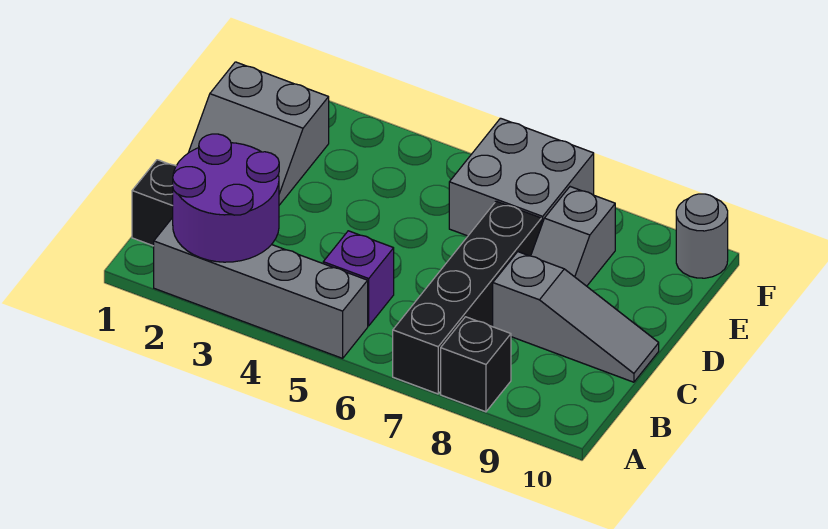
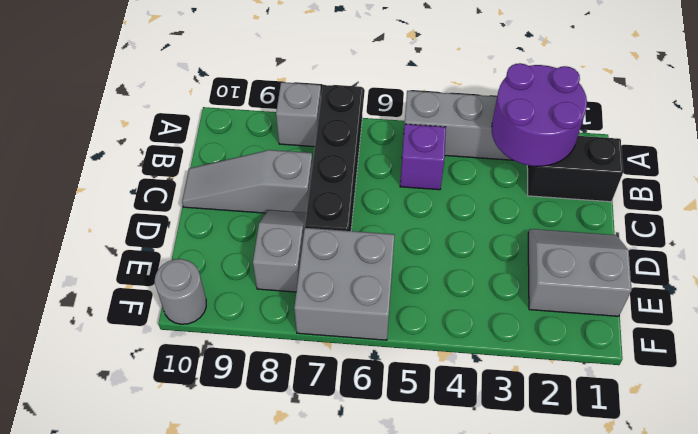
black brick A8 level 1 -> grey brick A8 level 1

